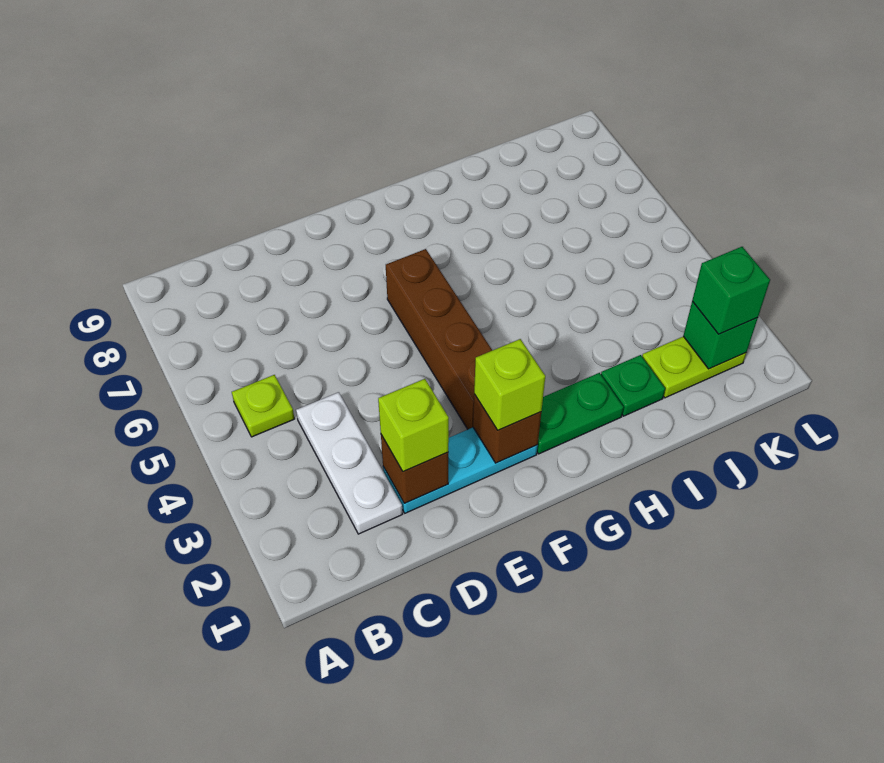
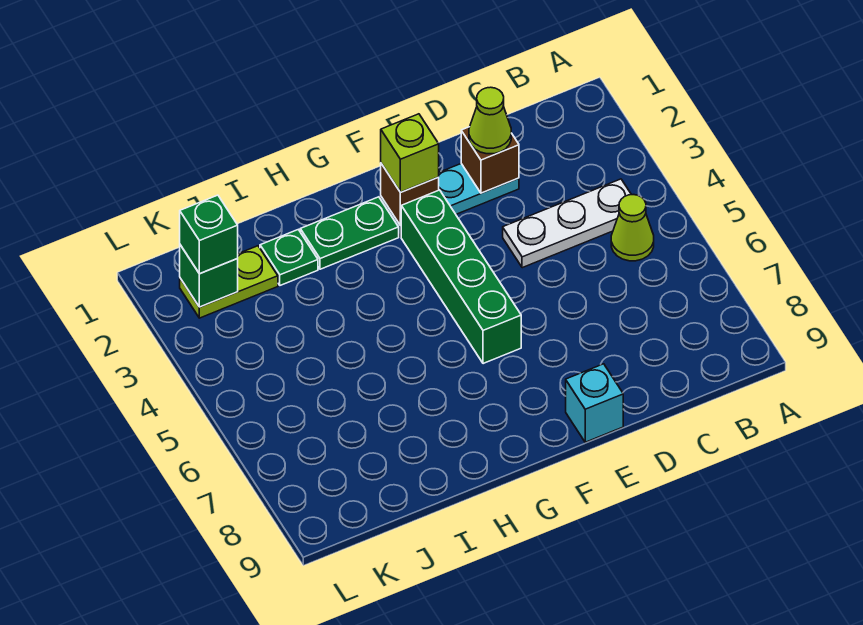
lime plate B5 level 1 -> lime cone B5 level 1
white plate C2:C4 level 1 -> white plate B4:D4 level 1
lime brick D2 level 3 -> lime cone D2 level 3
none -> cyan brick E9 level 1
brown brick F3:F6 level 1 -> green brick F3:F6 level 1

